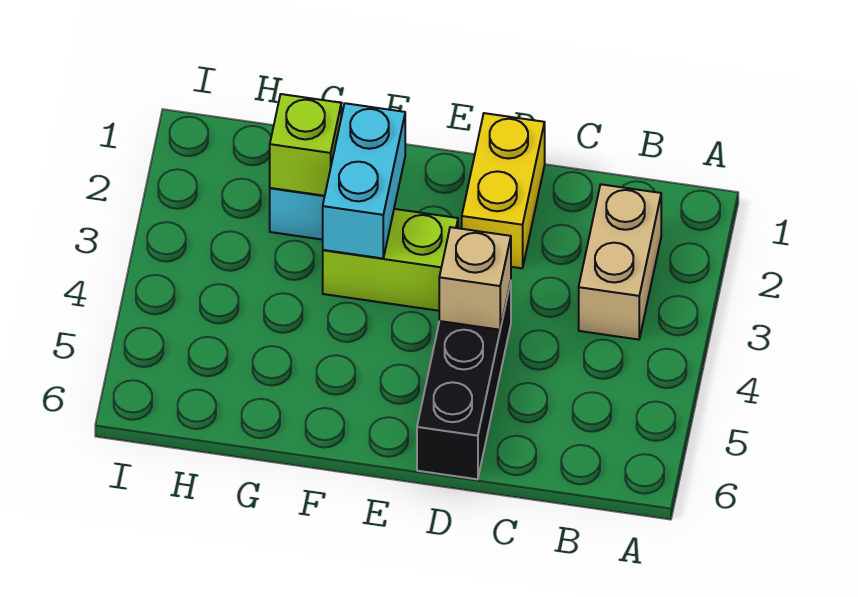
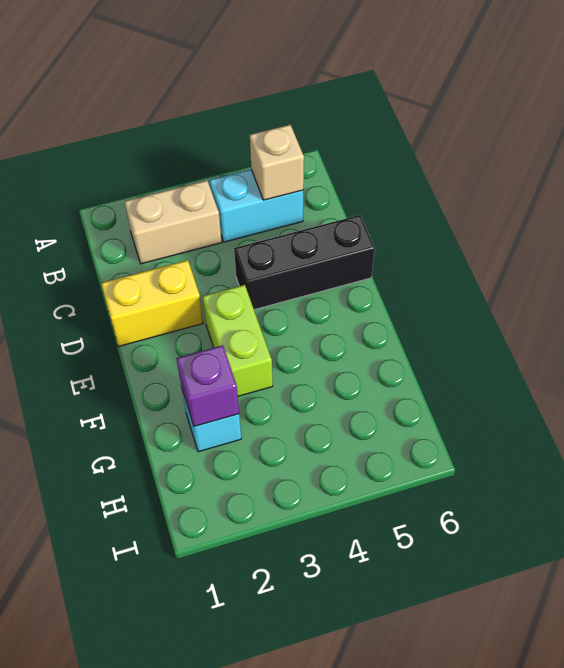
tan brick D4 level 2 -> tan brick B5 level 2
cyan brick F2:F3 level 2 -> cyan brick B4:B5 level 1
lime brick G2 level 2 -> purple brick G2 level 2

